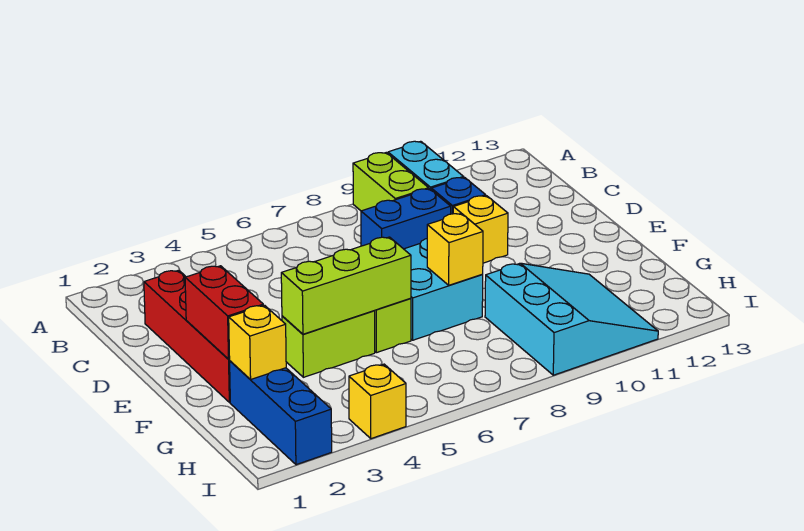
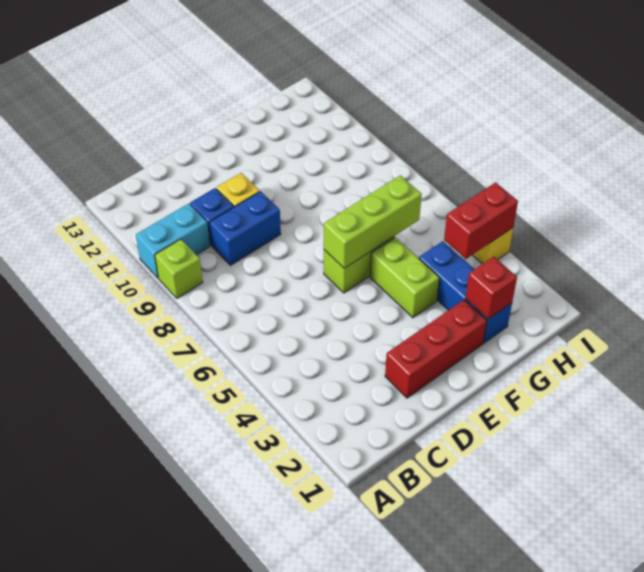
lime brick A9:B9 level 1 -> lime brick A9 level 1
red brick C2:F2 level 1 -> red brick D2:F2 level 1
blue brick C8:C9 level 1 -> blue brick C9:D9 level 1
red brick E2:F2 level 2 -> red brick H4:I4 level 2
cyan brick E7:F8 level 1 -> none
lime brick F4:F6 level 2 -> lime brick E6:G6 level 2
yellow brick F8 level 2 -> none
blue brick G2:I2 level 1 -> blue brick G2:G4 level 1
yellow brick G2 level 2 -> red brick G2 level 2
cyan slope G9:I11 level 1 top 9 -> none

